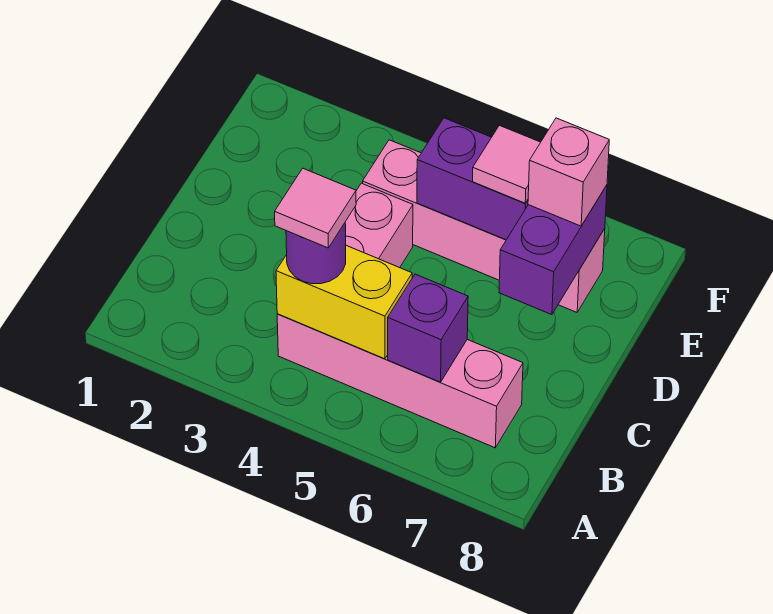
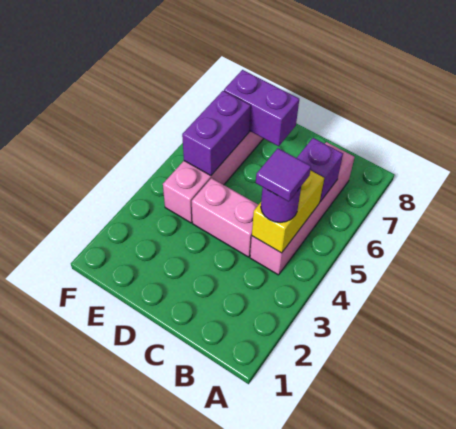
pink tile B4 level 4 -> purple tile B4 level 4
pink tile E6 level 3 -> none
pink brick E7 level 3 -> none

